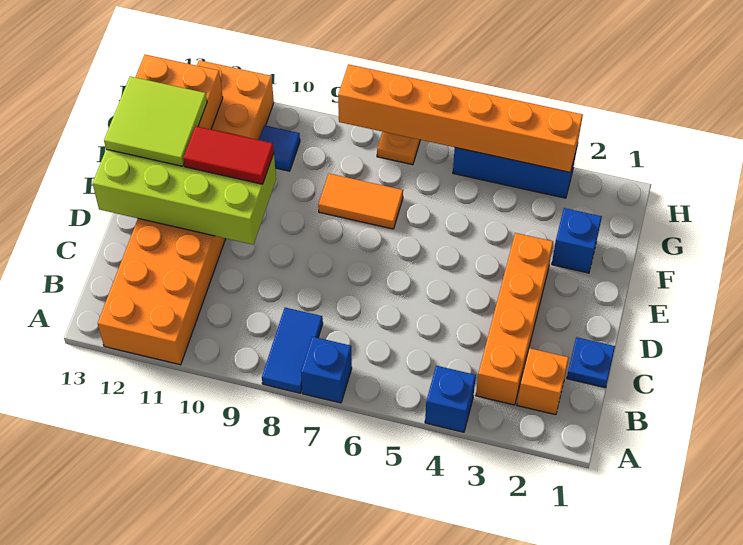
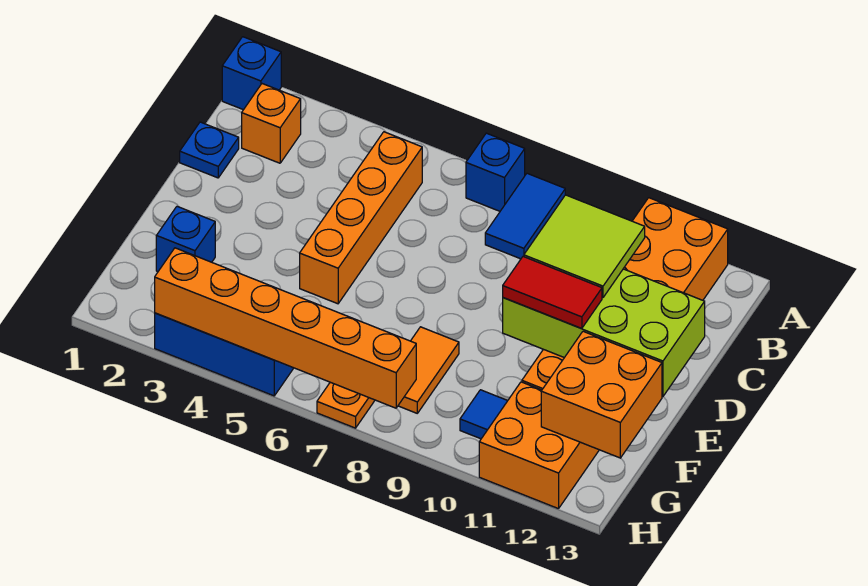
blue brick A4 level 1 -> blue brick A1 level 1
orange brick B3:E3 level 1 -> orange brick B5:E5 level 1
lime tile E12:F13 level 3 -> lime tile C10:D11 level 3
orange tile F7:F8 level 1 -> orange tile F8:G8 level 1

